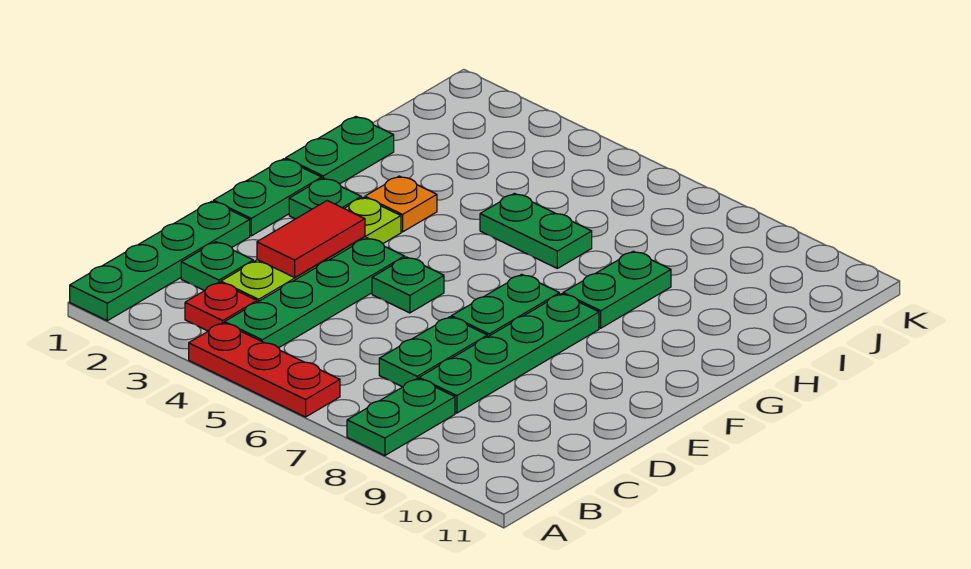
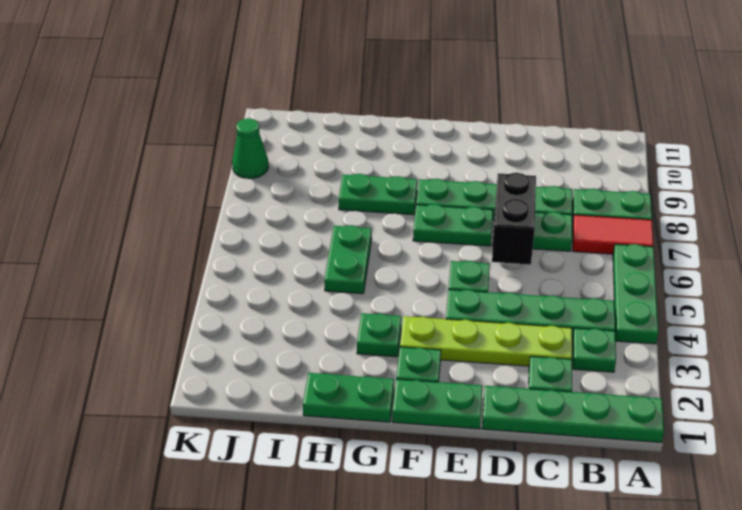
red plate A4:A6 level 1 -> green plate A4:A6 level 1
red plate B3 level 1 -> green plate B3 level 1
red tile D3:E3 level 2 -> red tile A7:B7 level 1
none -> black brick D6:D7 level 2
orange plate G3 level 1 -> green plate G3 level 1
none -> green cone K9 level 1

